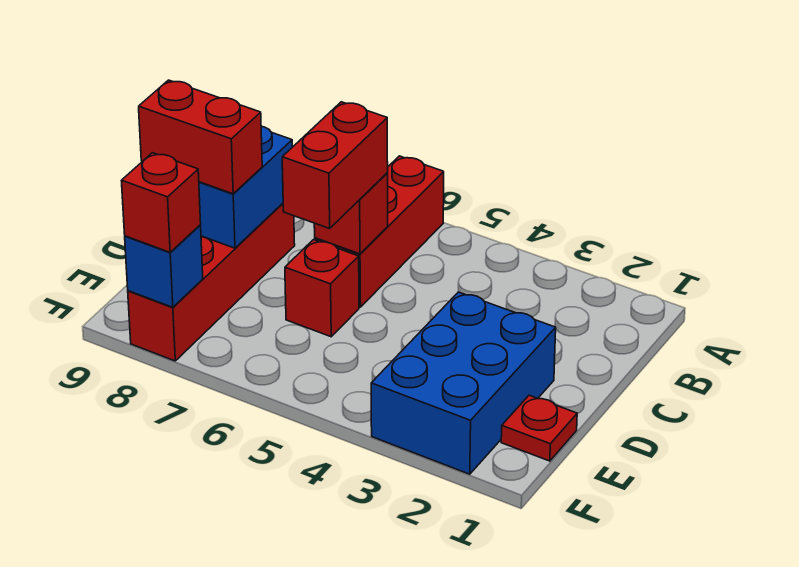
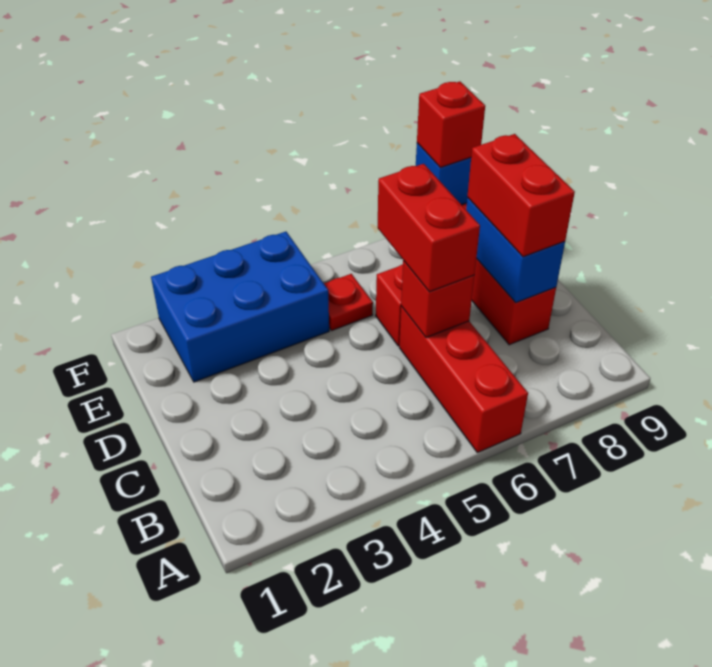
blue brick D2:F3 level 1 -> blue brick E2:F4 level 1
red brick D8:D9 level 3 -> red brick C8:D8 level 3
red plate E1 level 1 -> red plate E5 level 1

